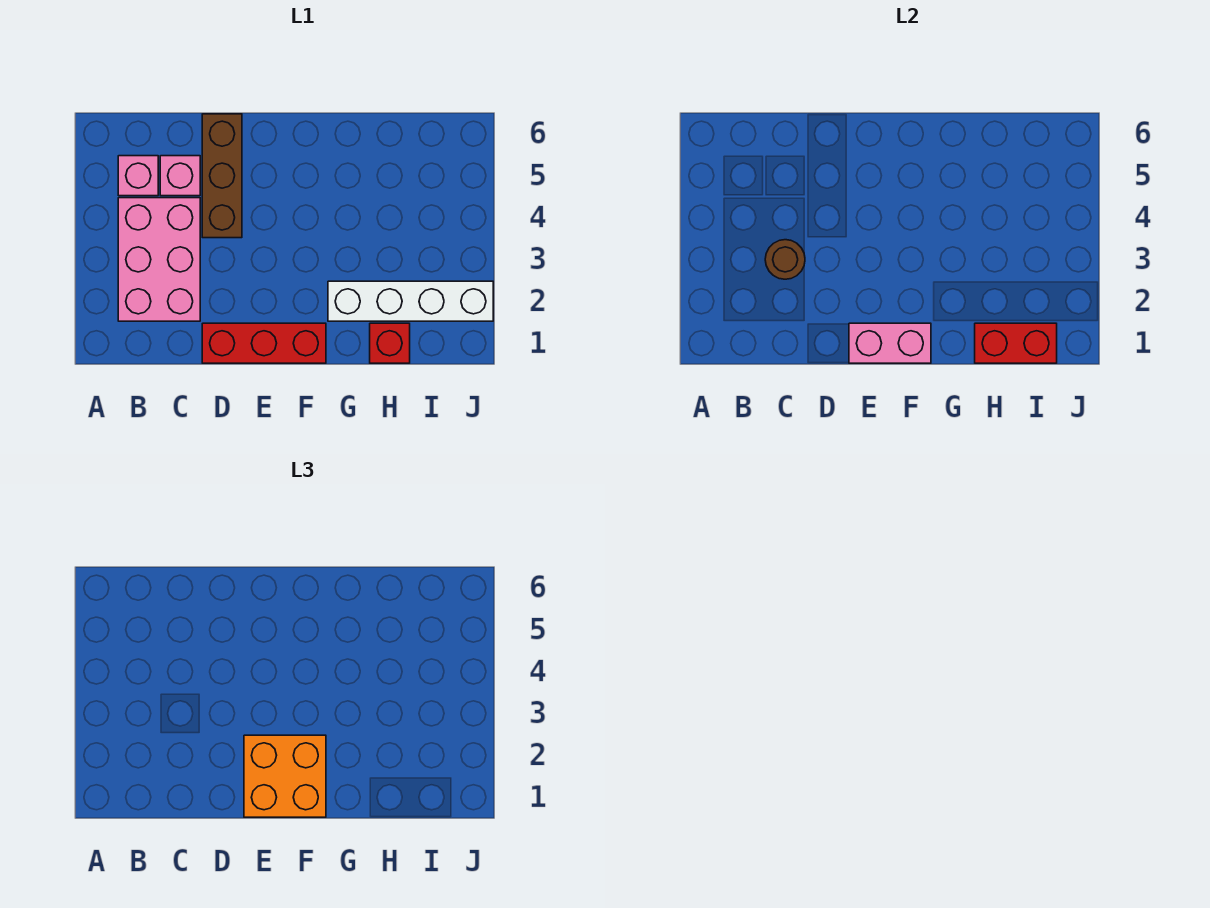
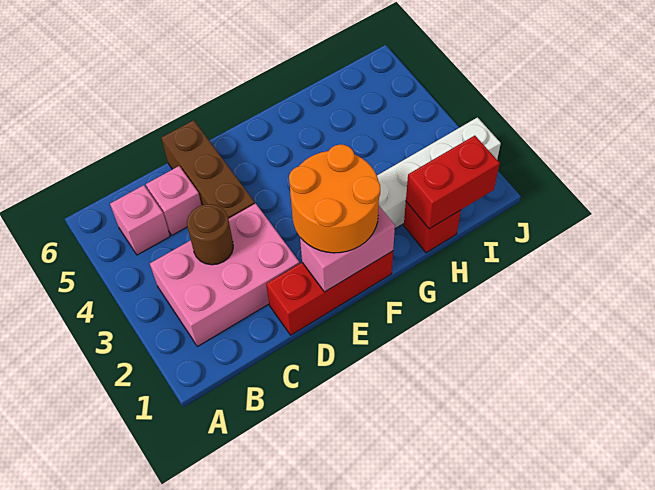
pink brick B2:C4 level 1 -> pink brick B2:D3 level 1
orange brick E1:F2 level 3 -> orange round brick E1:F2 level 3

